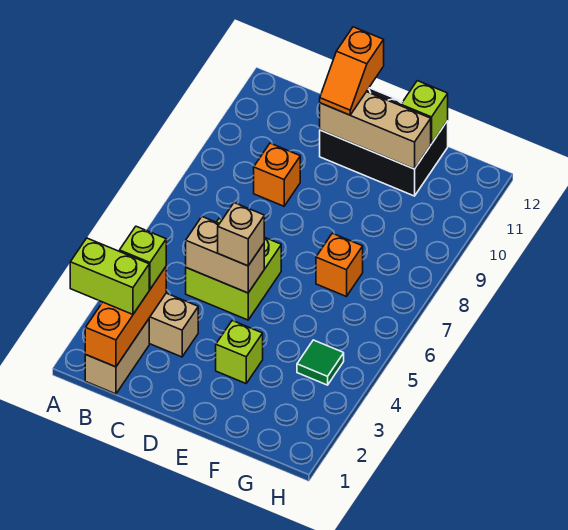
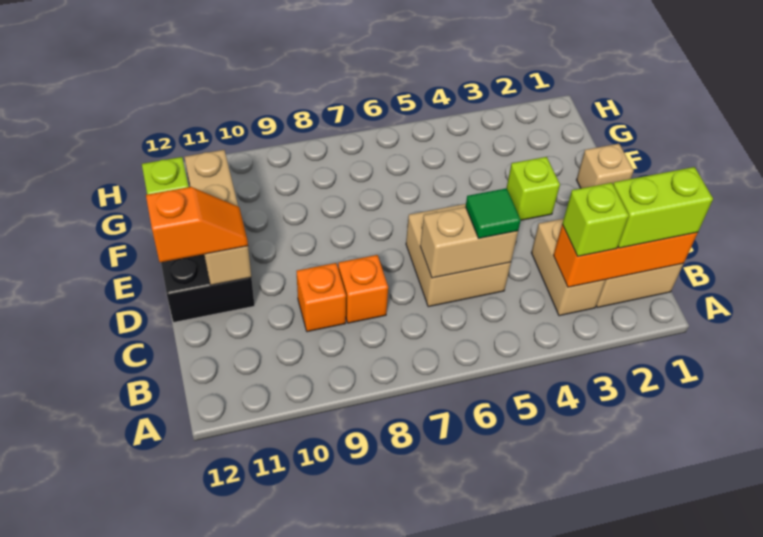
lime brick A2:B2 level 3 -> lime brick B1:B2 level 3
lime brick C5:D6 level 1 -> tan brick C5:D6 level 1
tan brick C5:D5 level 2 -> tan brick C5:C6 level 2
tan brick D5 level 3 -> tan brick E1 level 1
orange brick F7 level 1 -> orange brick C8 level 1
green tile G4 level 1 -> green tile C5 level 3

